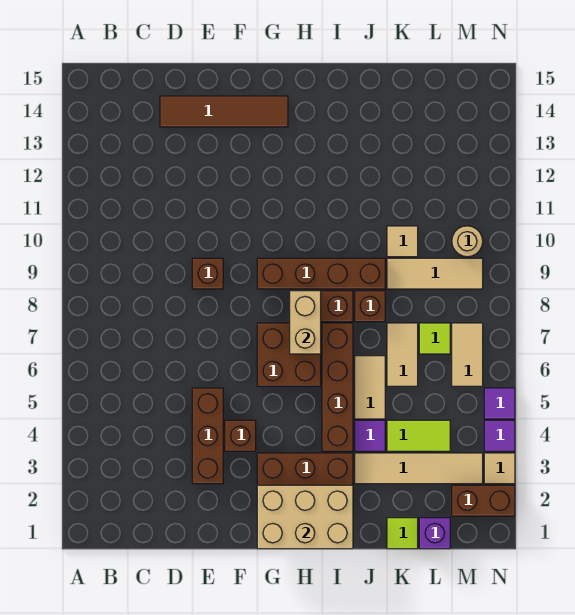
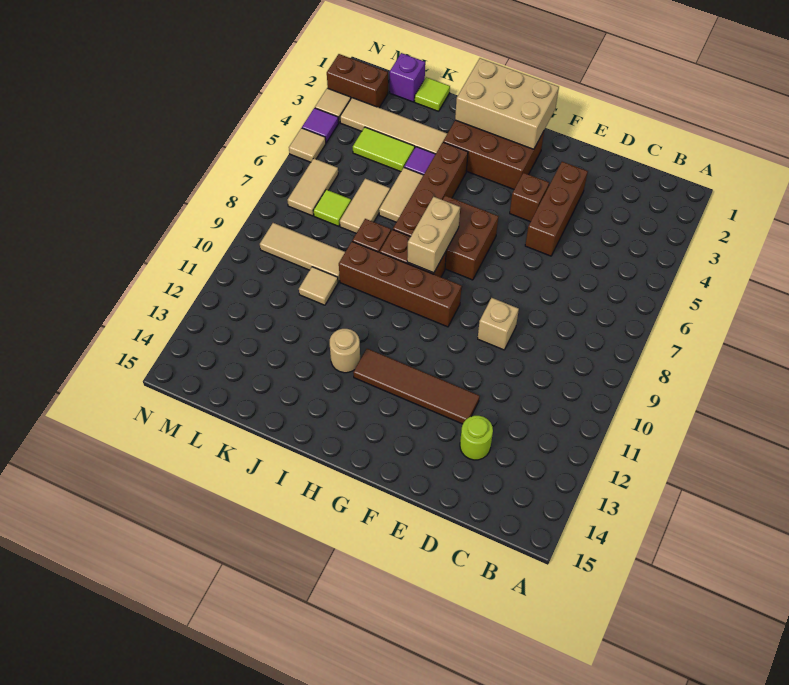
none -> lime round brick D13 level 1
brown tile D14:G14 level 1 -> brown tile E12:H12 level 1
brown brick E9 level 1 -> tan brick E9 level 1
tan round brick M10 level 1 -> tan round brick I12 level 1
purple tile N5 level 1 -> tan tile N5 level 1

